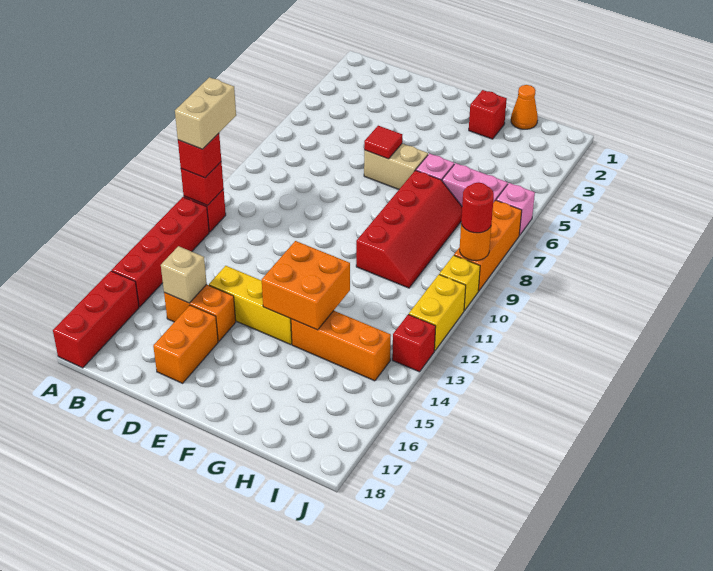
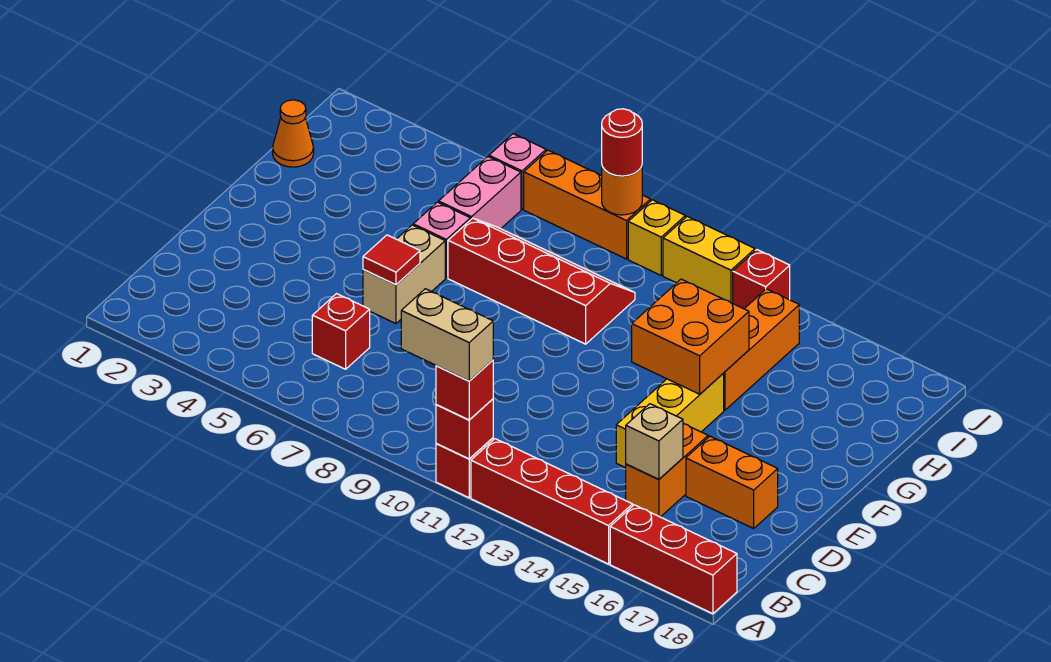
red brick G2 level 1 -> red brick C6 level 1

